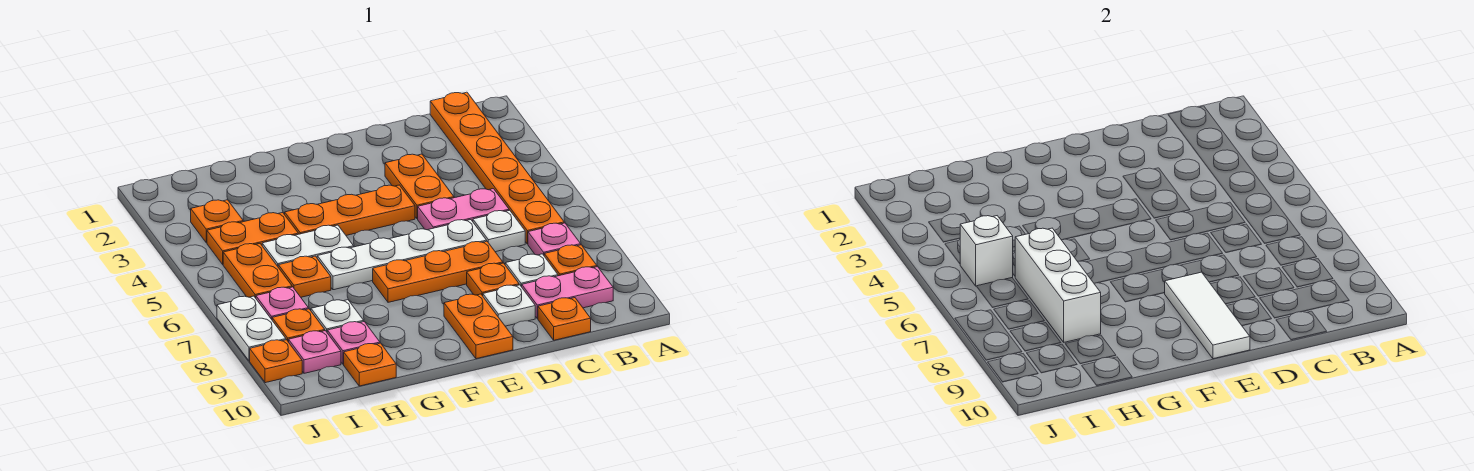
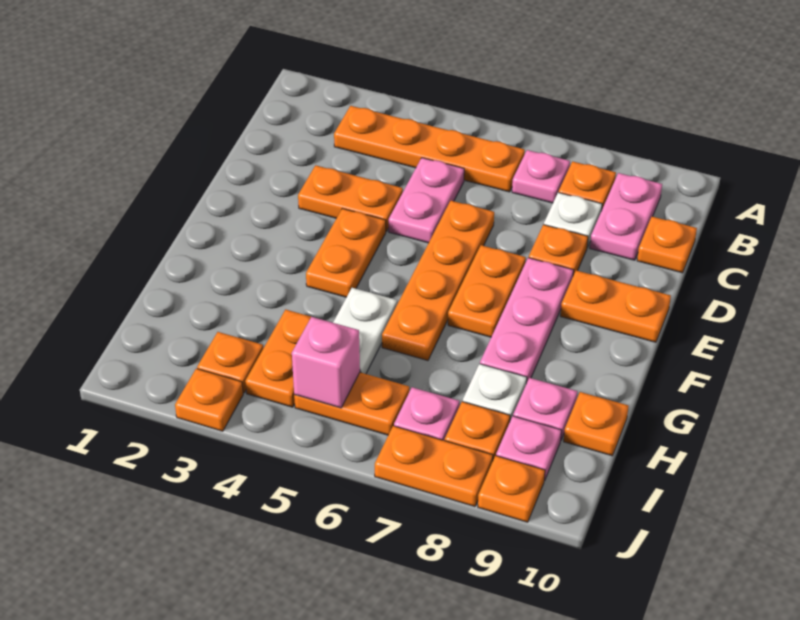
orange plate B1:B6 level 1 -> orange plate B3:B6 level 1
white plate C6 level 1 -> none
white plate D6:G6 level 1 -> orange plate D6:G6 level 1
orange plate D7:F7 level 1 -> orange plate E7:F7 level 1
white plate D9 level 1 -> none
orange plate E4:G4 level 1 -> orange plate E4:F4 level 1
none -> pink plate E8:G8 level 1
white tile E8:E10 level 2 -> none
orange plate H6 level 1 -> orange plate J3 level 1
white brick H6:H8 level 2 -> none
white brick I5 level 2 -> pink brick I5 level 2
white plate J7:J8 level 1 -> orange plate J7:J8 level 1

